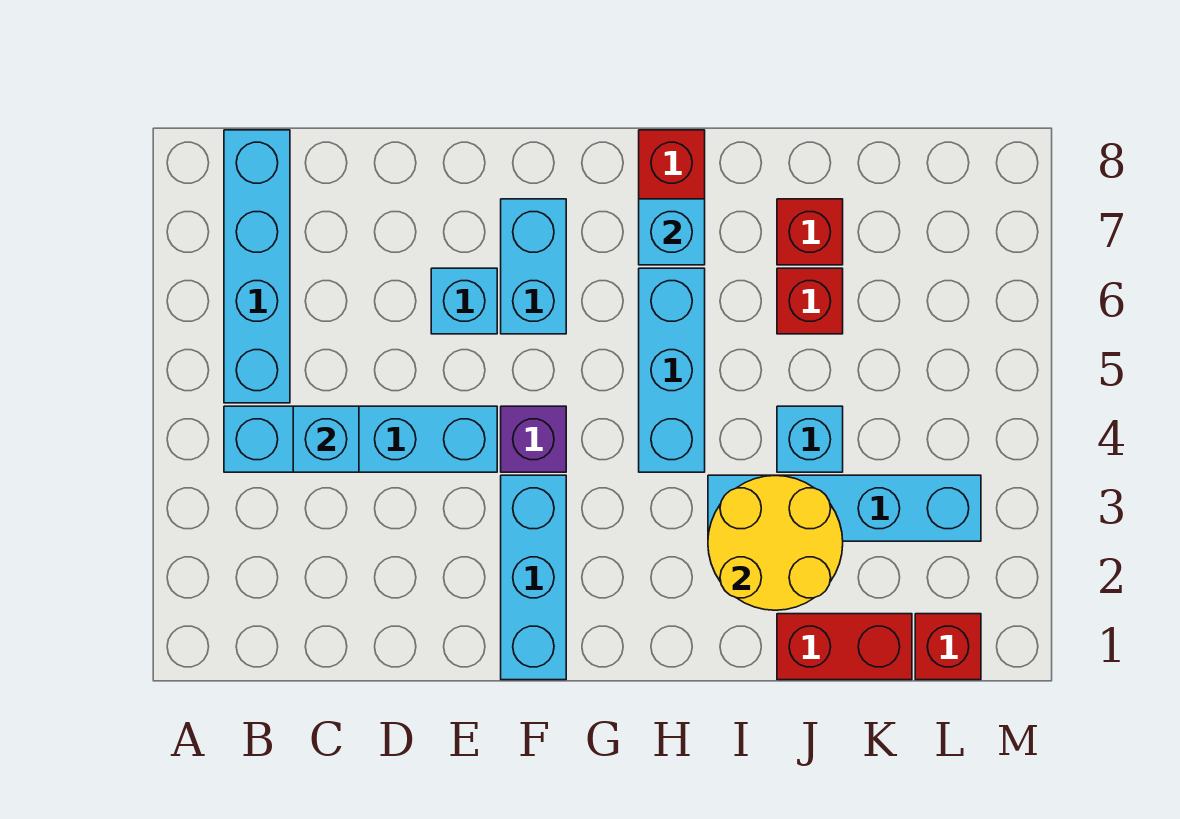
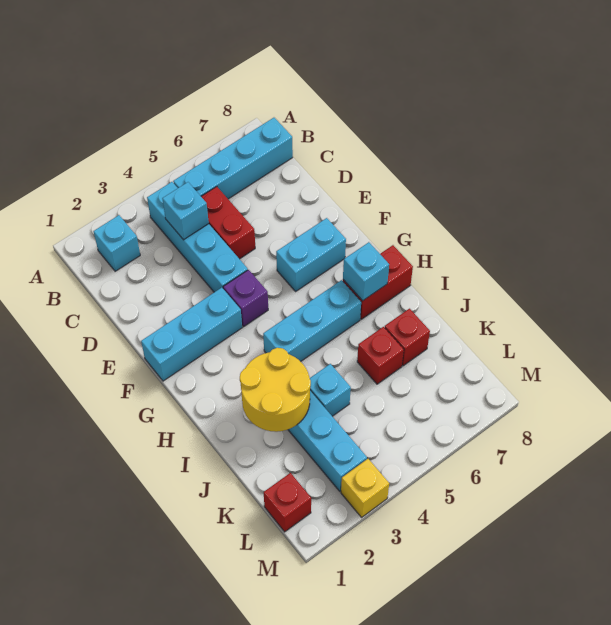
cyan brick E6 level 1 -> cyan brick B2 level 1
red brick J1:K1 level 1 -> red brick C5:D5 level 1
none -> yellow brick M3 level 1

